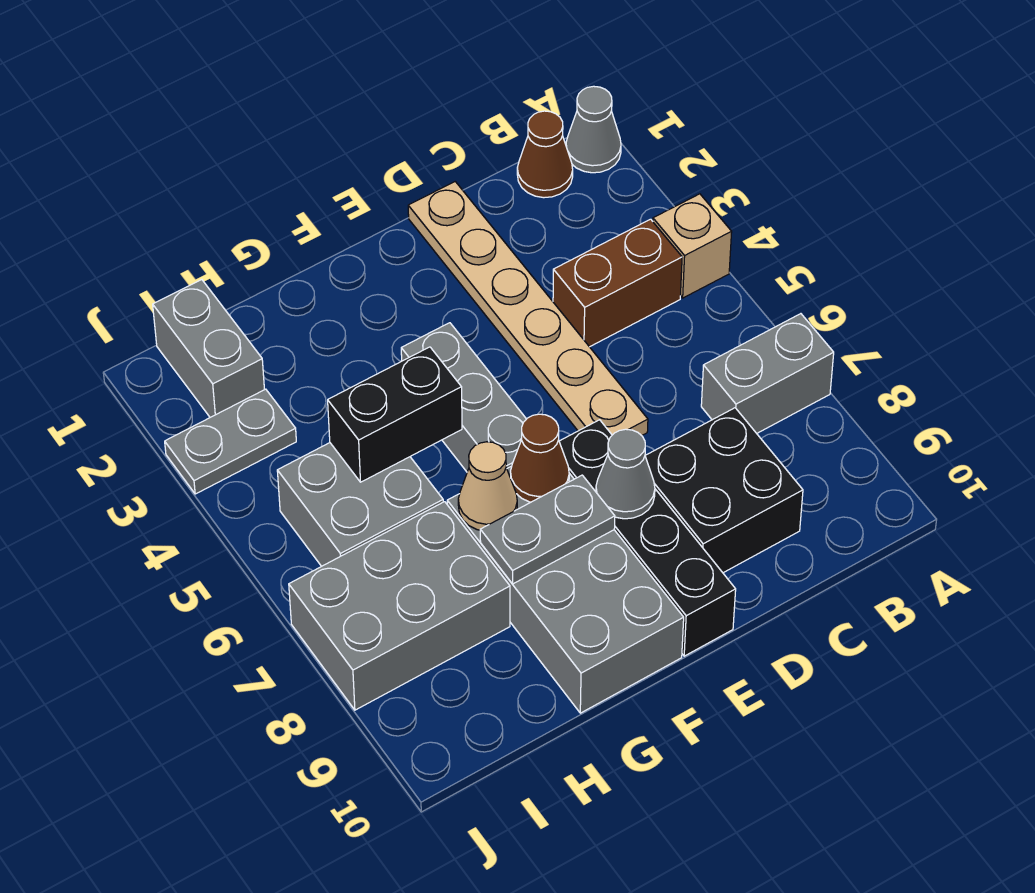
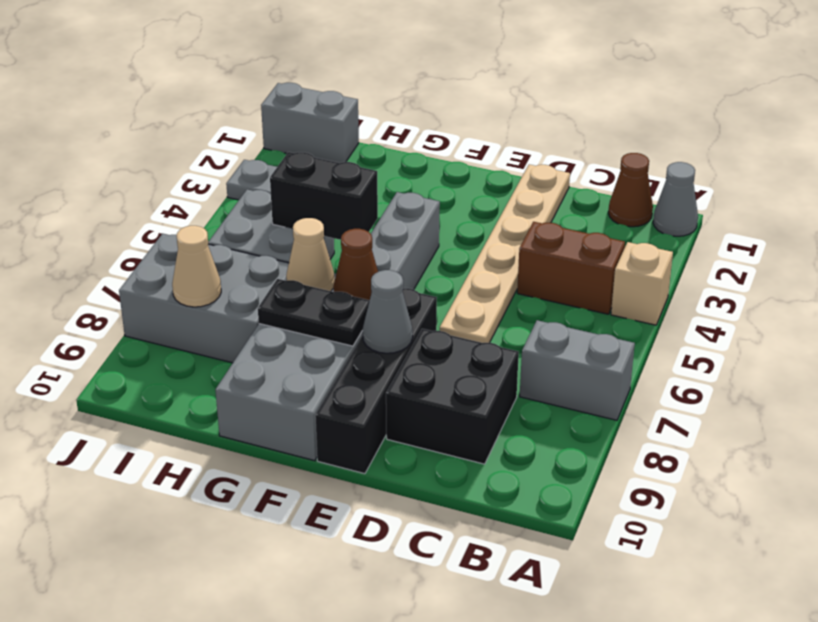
grey plate F8:G8 level 2 -> black plate F8:G8 level 2
grey brick I1:I2 level 1 -> grey brick I1:J1 level 1
none -> tan cone I8 level 2

